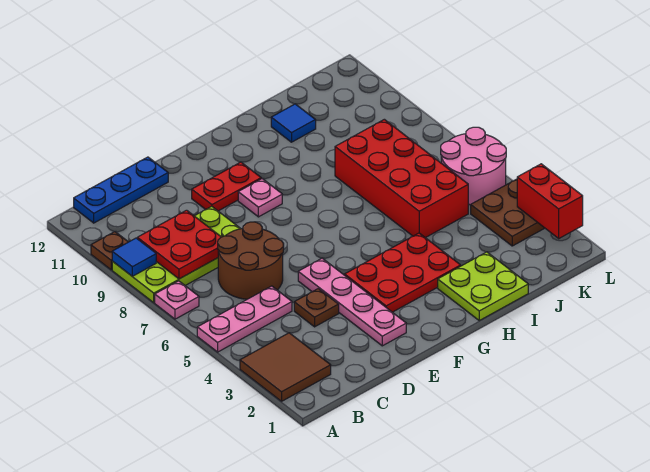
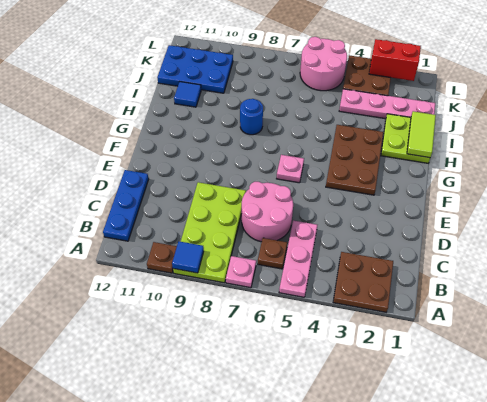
brown tile A2:B3 level 1 -> brown plate A2:B3 level 1
red plate B8:C9 level 2 -> none
brown round brick C6:D7 level 1 -> pink round brick C6:D7 level 1
brown plate D4 level 1 -> brown plate B6 level 1
pink plate E2:E5 level 1 -> pink plate J1:J4 level 1
red plate E10:F10 level 1 -> none
red plate F3:H4 level 1 -> brown plate F3:H4 level 1
pink plate F9 level 1 -> pink plate F6 level 1
none -> lime tile H1:I1 level 2
none -> blue round brick H8 level 1
red brick I5:J8 level 1 -> none
none -> blue plate J10:K12 level 1

